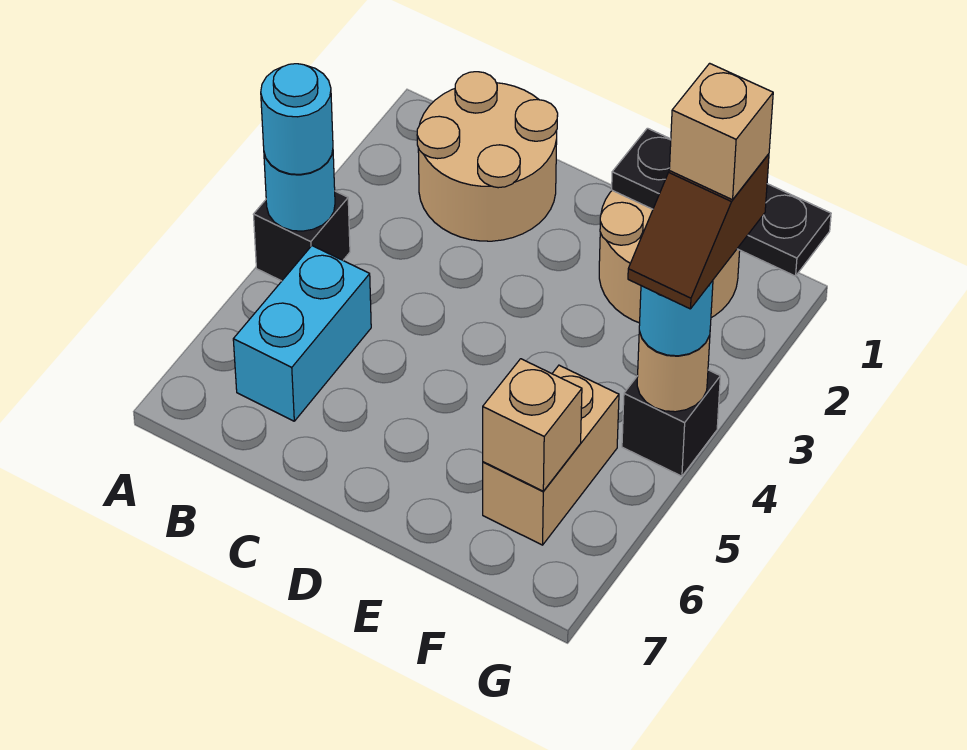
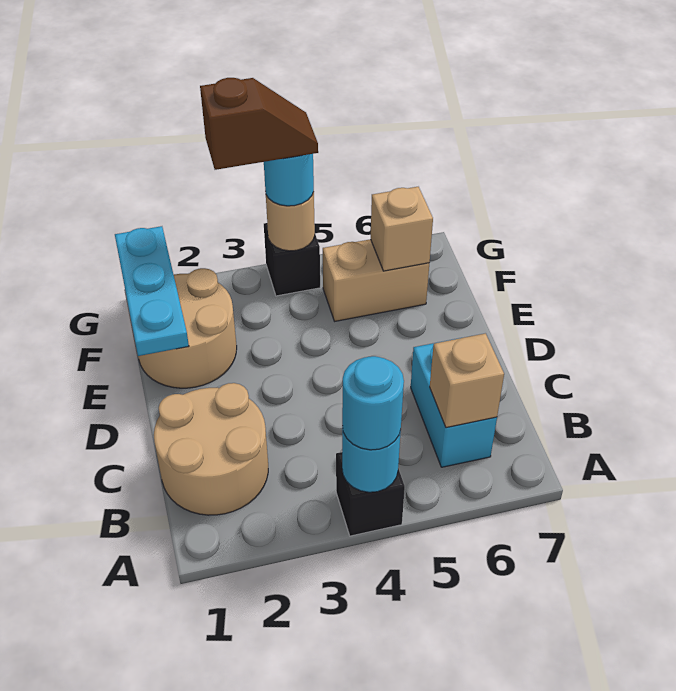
cyan brick B5:B6 level 1 -> cyan brick B6:C6 level 1
black plate E1:G1 level 2 -> cyan plate E1:G1 level 2
tan brick G3 level 5 -> tan brick B6 level 2

